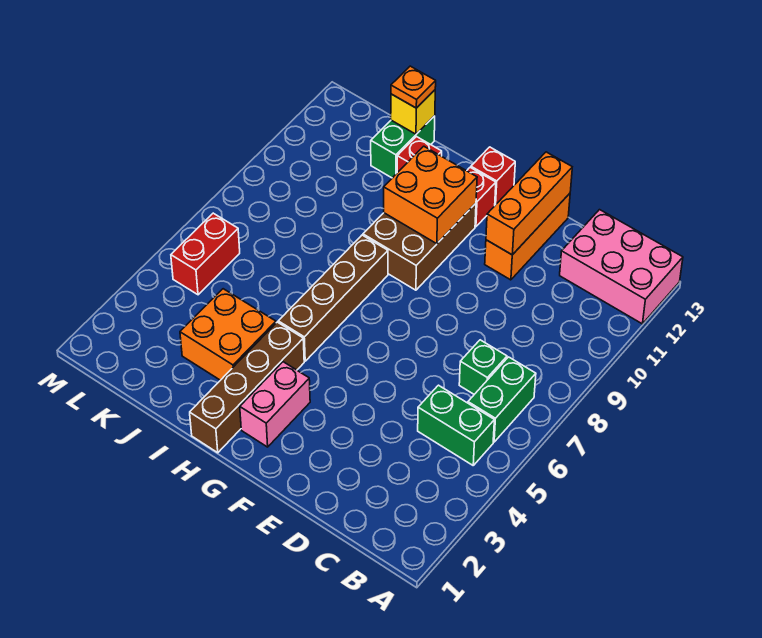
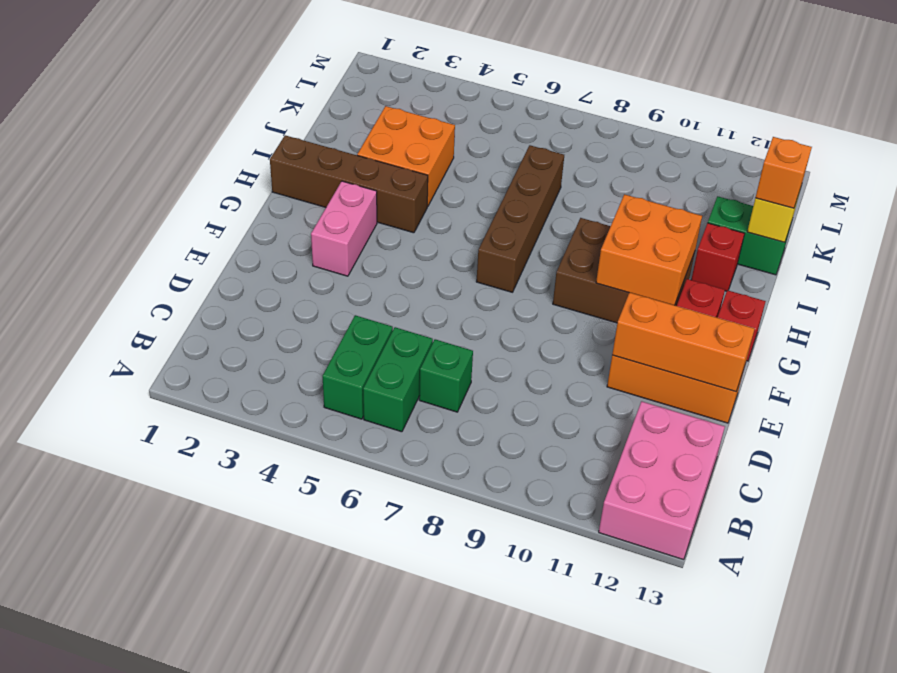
green brick B6:B7 level 1 -> green brick B6:C6 level 1
pink brick G2:G3 level 1 -> pink brick F3:G3 level 1
brown brick H5:H8 level 1 -> brown brick G7:J7 level 1
orange plate J13 level 3 -> orange brick J13 level 3
red brick L5:L6 level 1 -> none

